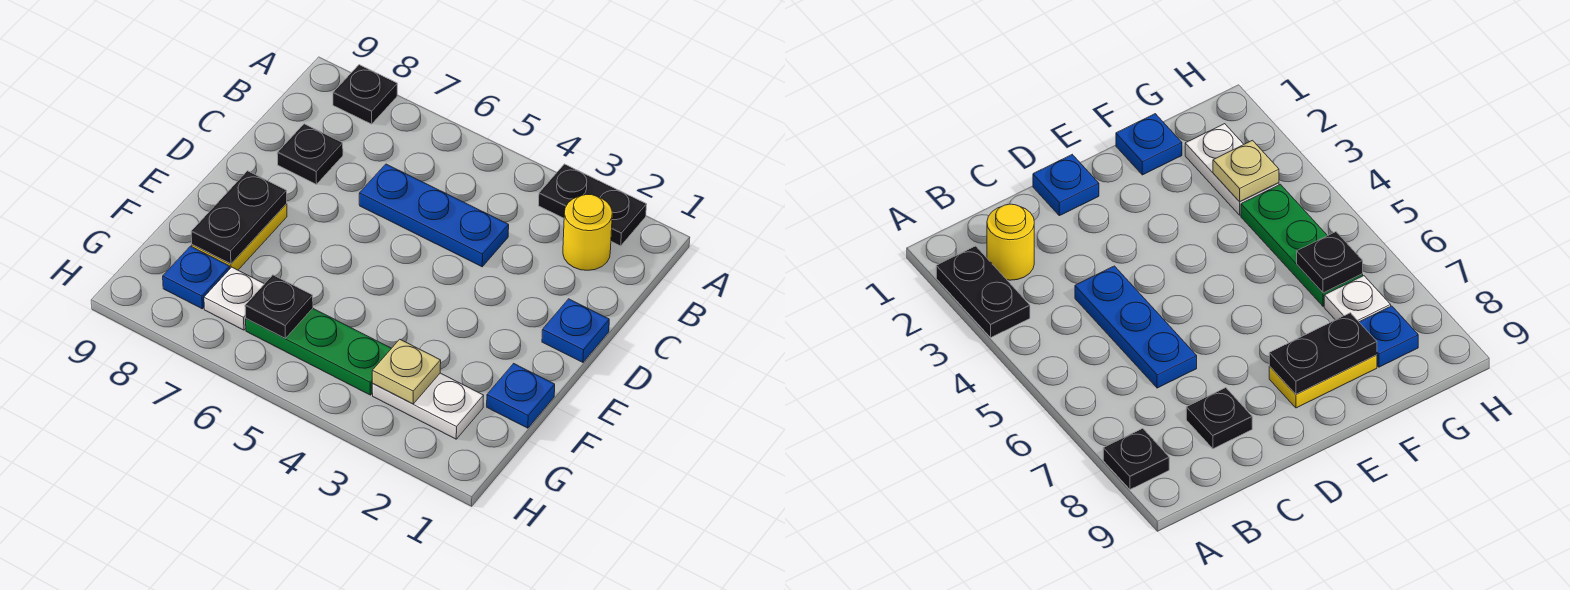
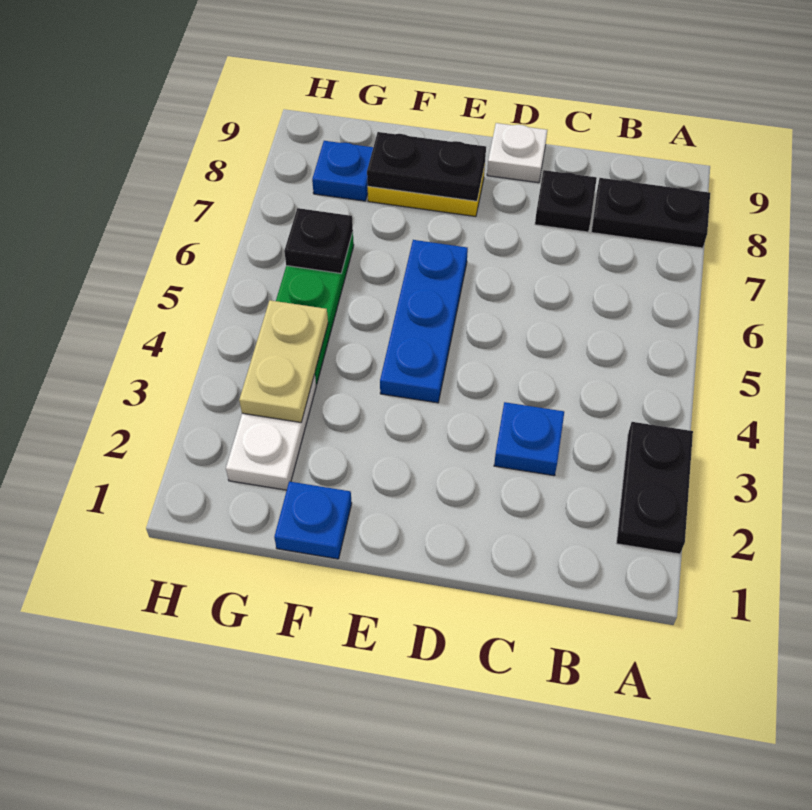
black plate A8 level 1 -> black plate A8:B8 level 1
yellow round brick B2 level 1 -> none
blue plate C4:C6 level 1 -> blue plate E4:E6 level 1
blue plate D1 level 1 -> blue plate C3 level 1
tan plate G3 level 2 -> tan plate G3:G4 level 2
white plate G7 level 1 -> white plate D9 level 1

